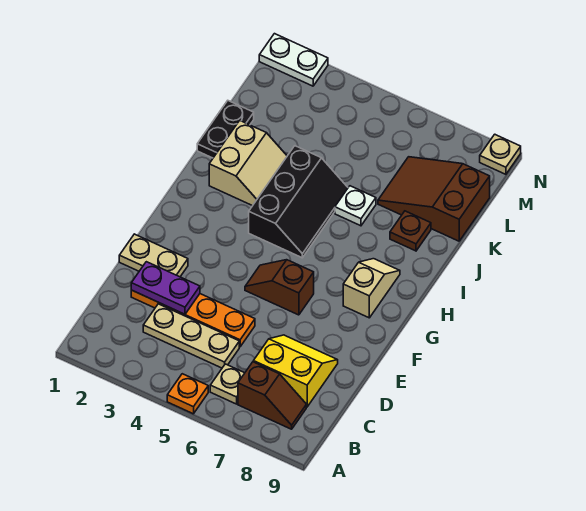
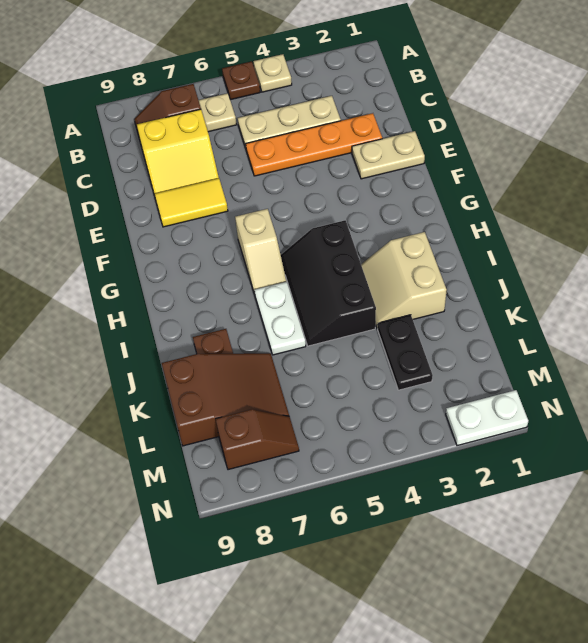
orange plate A5 level 1 -> brown plate A5 level 1
purple plate D2:D3 level 2 -> none
none -> yellow tile E7:E8 level 1
brown slope F5:F6 level 1 top 6 -> brown slope M7:M8 level 1 top 8
tan slope G8:H8 level 1 top G -> tan slope G6:H6 level 1 top G
black plate J1:K1 level 1 -> black plate K3:L3 level 1
white plate J6 level 1 -> white plate I6:J6 level 1
tan plate N9 level 1 -> tan plate A4 level 1

